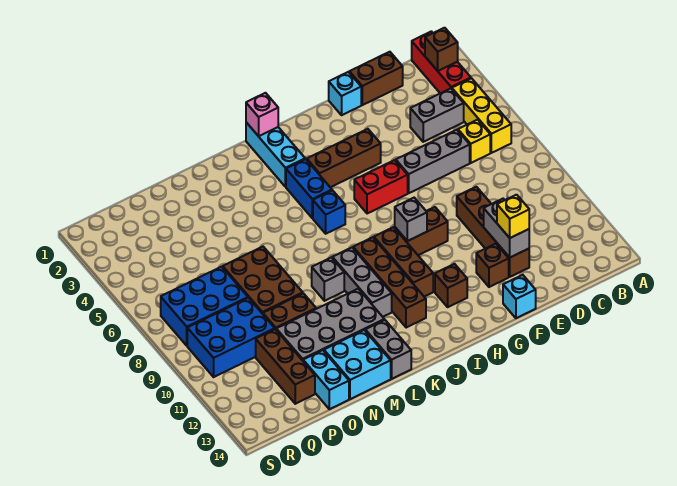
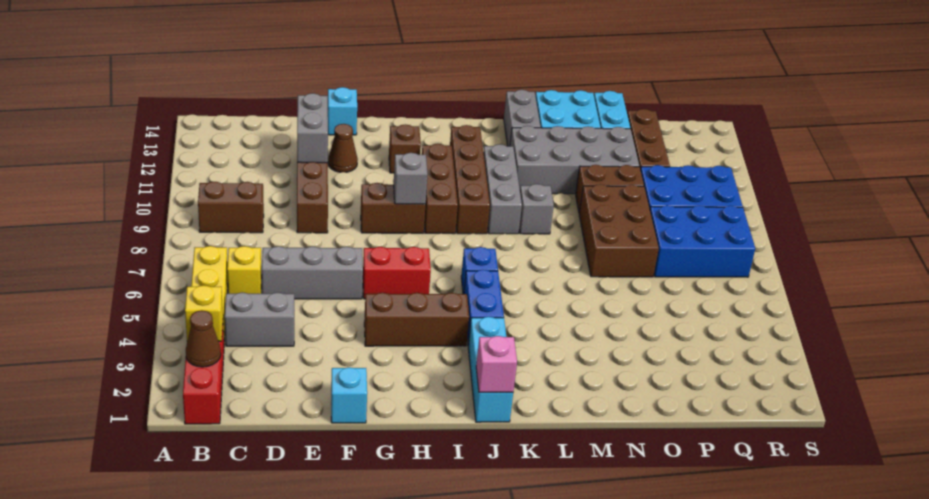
brown brick B2 level 2 -> brown cone B2 level 2
brown brick D1:E1 level 1 -> brown brick B9:C9 level 1
yellow brick E12 level 3 -> yellow brick B3 level 2
brown brick F12 level 1 -> brown cone F12 level 1

